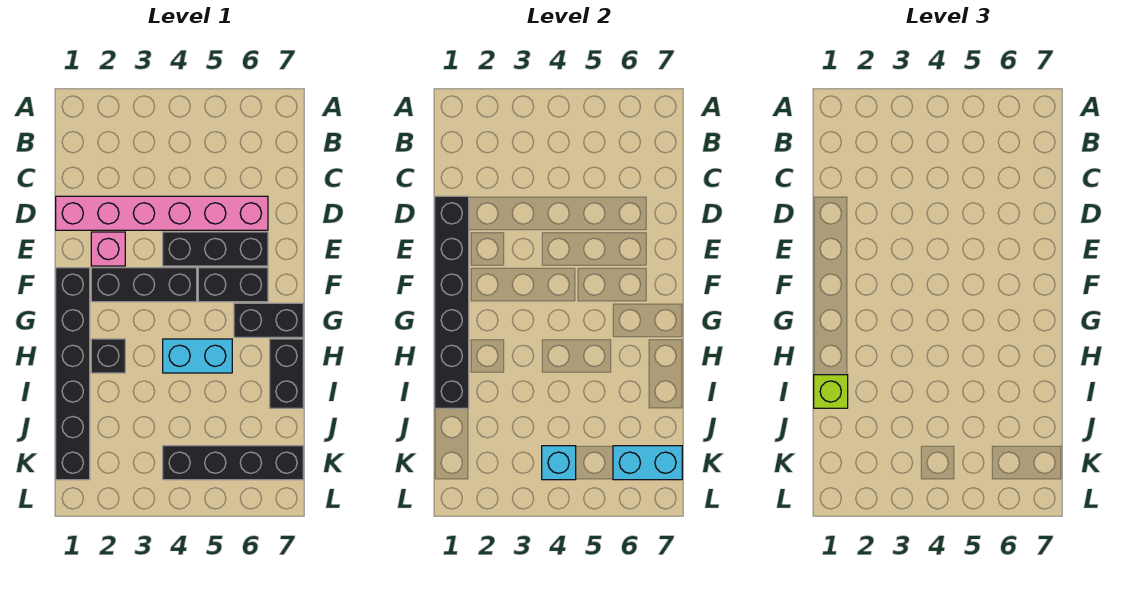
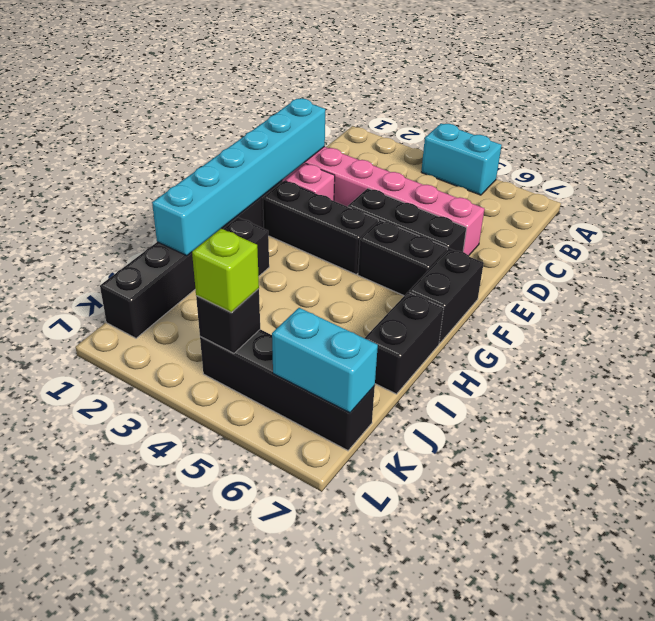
black brick D1:I1 level 2 -> cyan brick D1:I1 level 2
black brick G6:G7 level 1 -> black brick F7:G7 level 1
cyan brick H4:H5 level 1 -> cyan brick A4:A5 level 1
lime brick I1 level 3 -> lime brick K4 level 3
cyan brick K4 level 2 -> black brick K4 level 2

